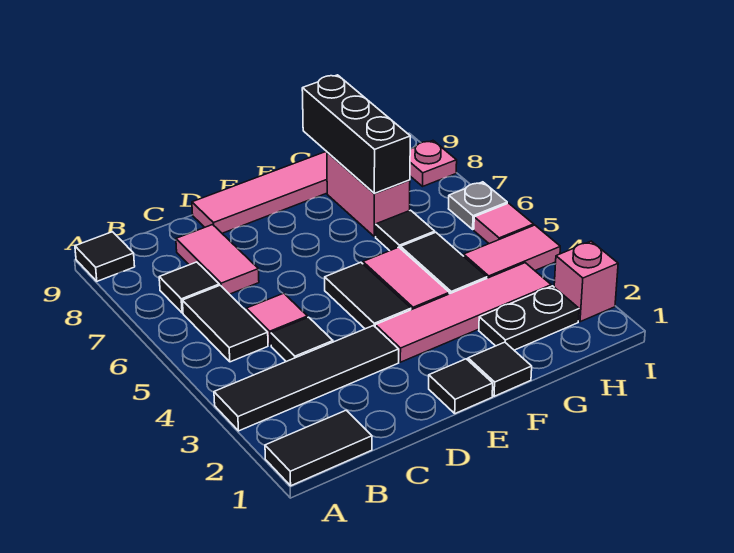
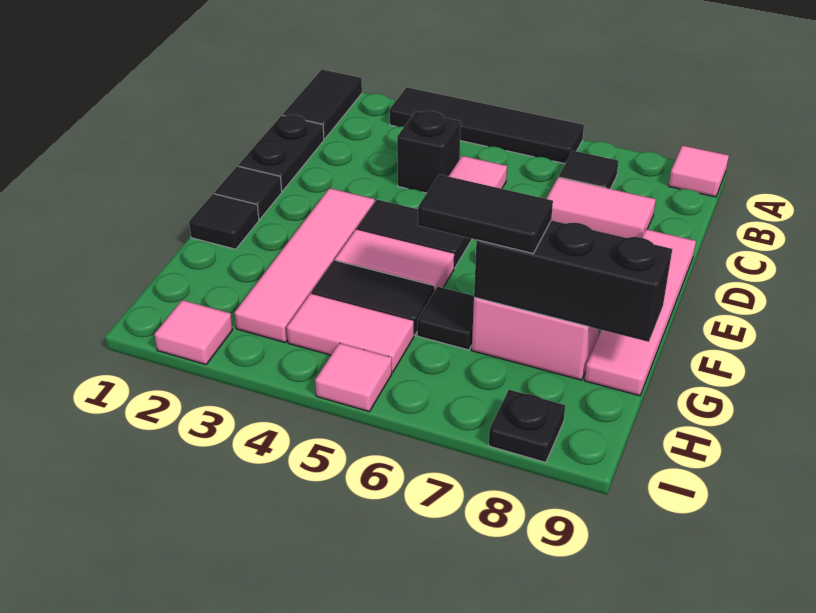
black tile A3:D3 level 1 -> black tile A3:A6 level 1
black tile A9 level 1 -> pink tile A9 level 1
black tile B5:B6 level 1 -> black tile G6:G7 level 3
black tile C4 level 1 -> black brick C4 level 1
black plate G2:H2 level 1 -> black plate C1:D1 level 1
pink tile H4:I4 level 1 -> pink tile H4:H5 level 1
pink brick I2 level 1 -> pink tile I2 level 1
grey plate I6 level 1 -> none
pink plate I8 level 1 -> black plate I8 level 1

